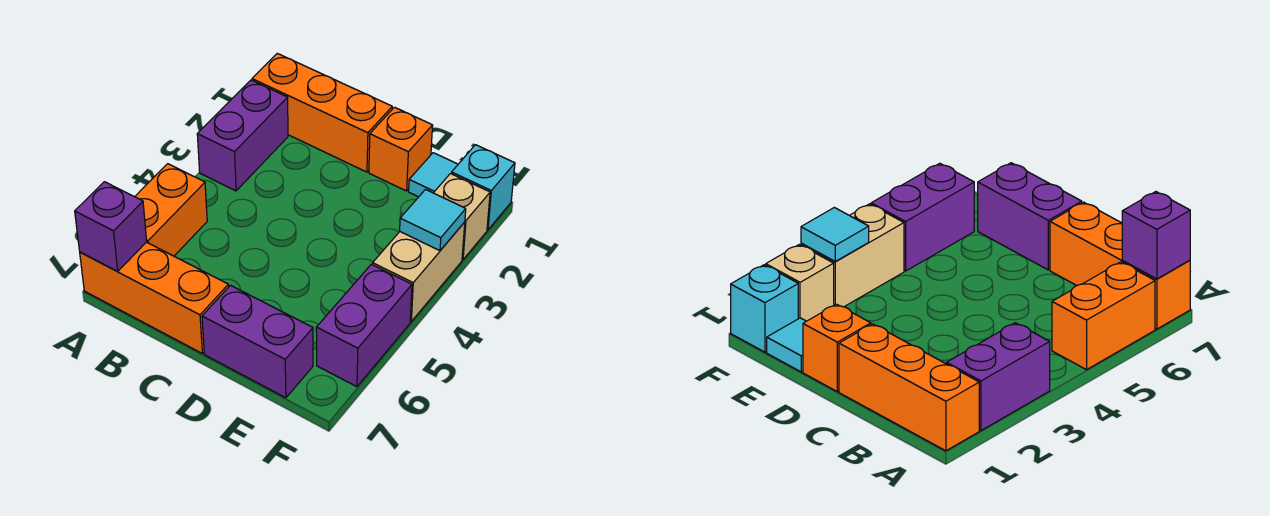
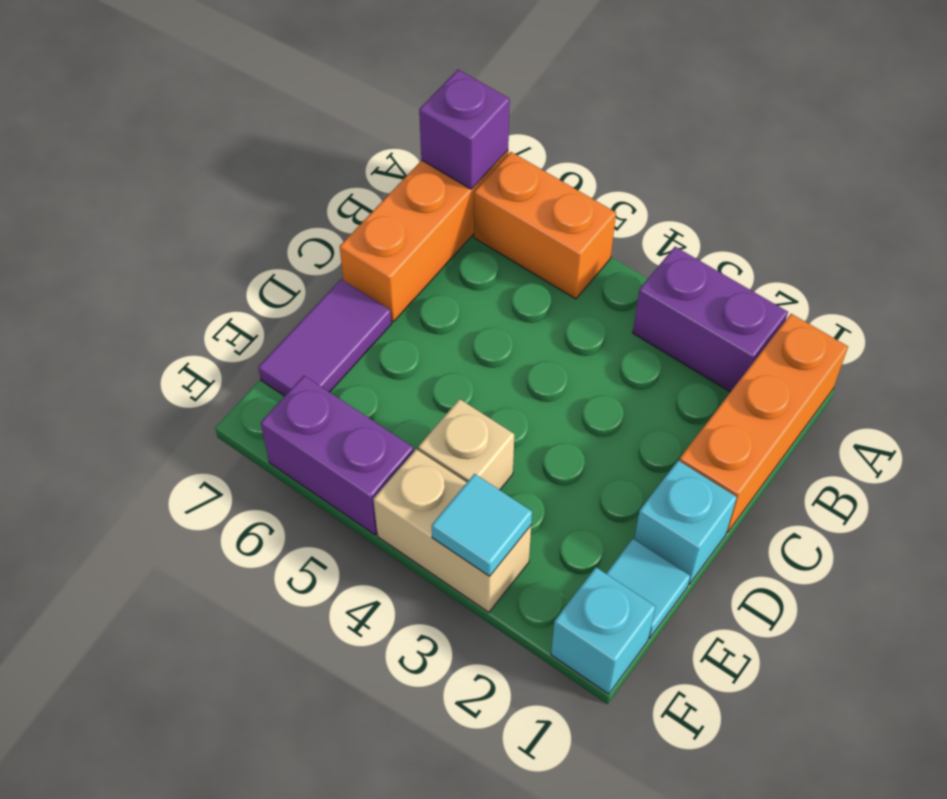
orange brick D1 level 1 -> cyan brick D1 level 1
purple brick D7:E7 level 1 -> purple tile D7:E7 level 1
tan brick F2 level 1 -> tan brick E4 level 1

